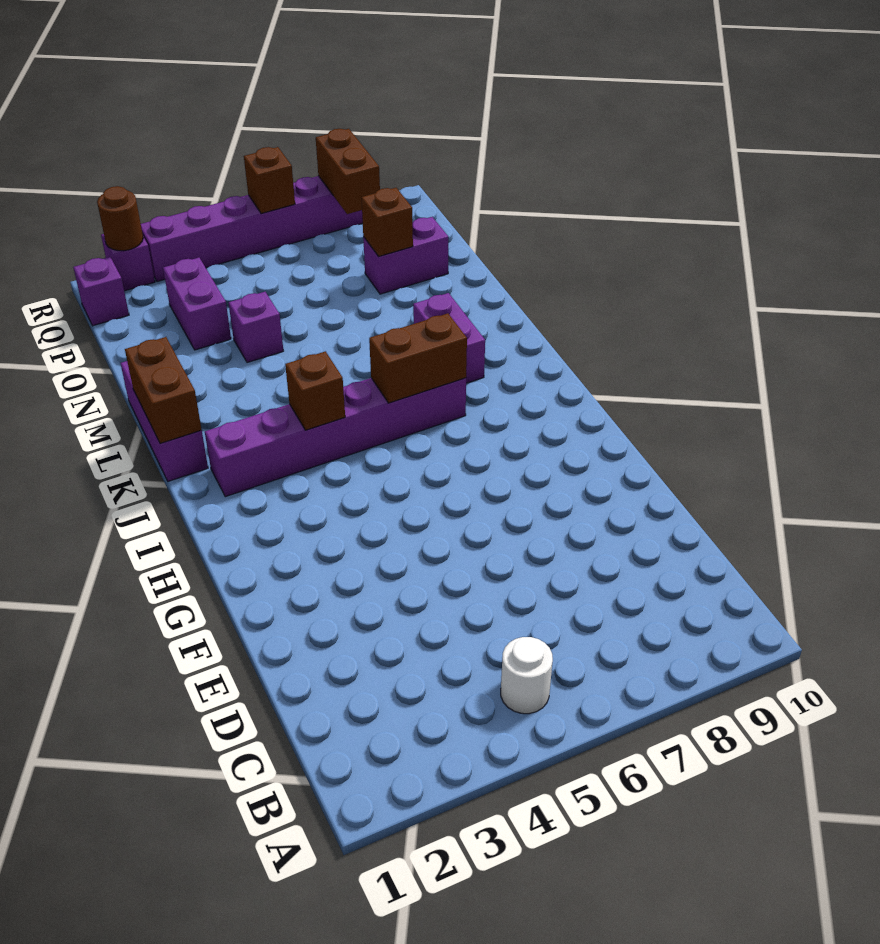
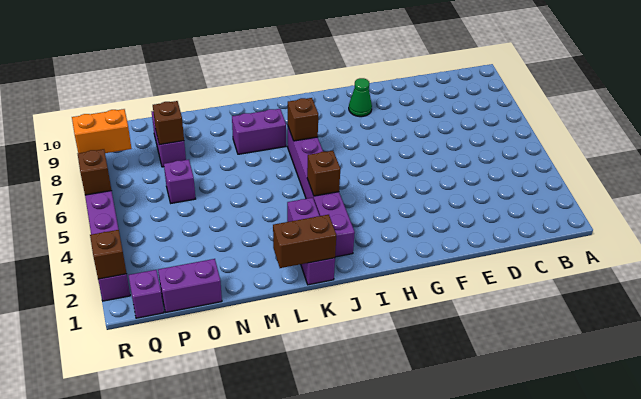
white round brick B5 level 1 -> none
none -> green cone G9 level 1
brown brick J6:J7 level 2 -> brown brick J7 level 2
purple brick K1:M1 level 1 -> purple brick K1:K3 level 1
purple brick N4 level 1 -> purple brick O6 level 1
purple brick O3:P3 level 1 -> purple brick O1:P1 level 1
brown brick Q8:R8 level 2 -> orange brick Q8:R8 level 2
brown round brick R2 level 2 -> brown brick R2 level 2

